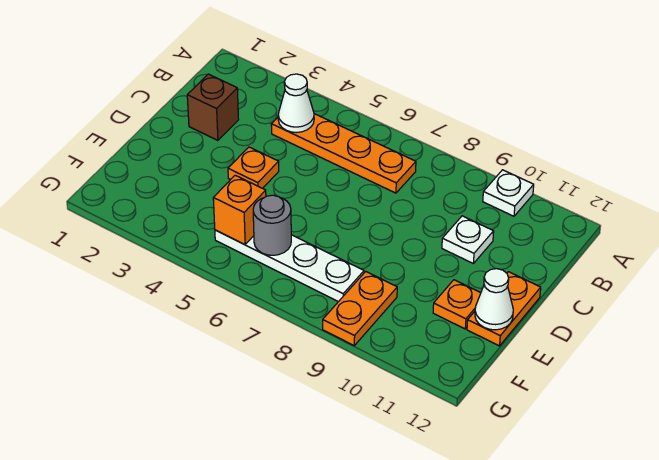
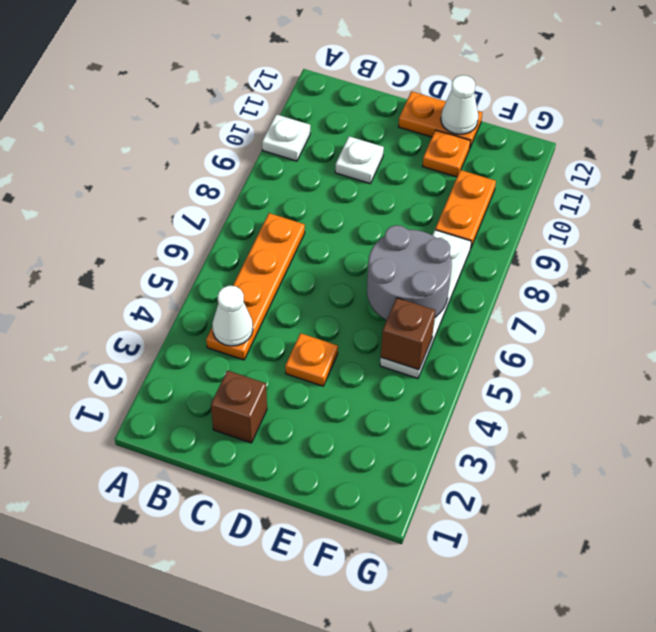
orange brick F5 level 2 -> brown brick F5 level 2
grey round brick F6 level 2 -> grey round brick E6:F7 level 2
orange plate F9:G9 level 1 -> orange plate F9:F10 level 1

